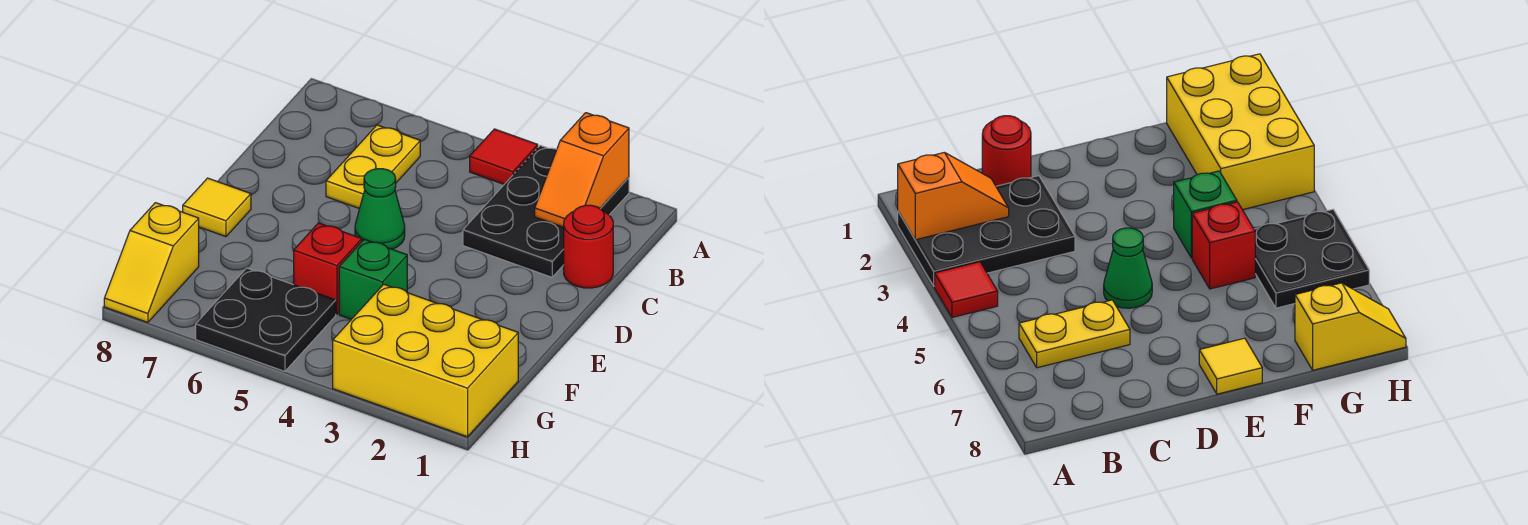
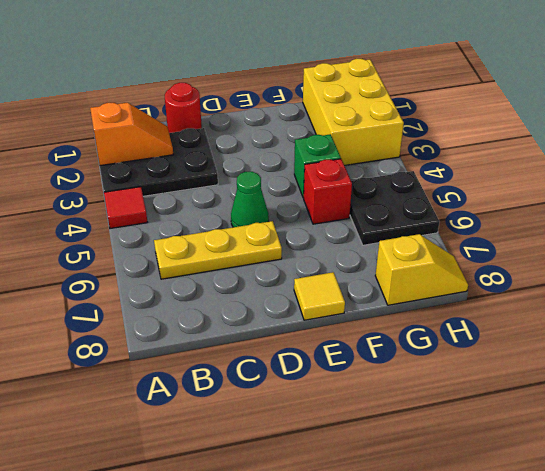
yellow plate B6:C6 level 1 -> yellow plate B6:D6 level 1

